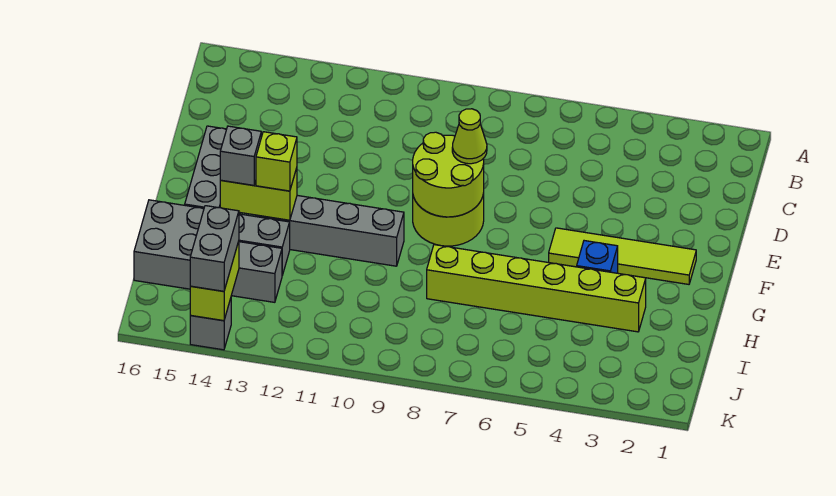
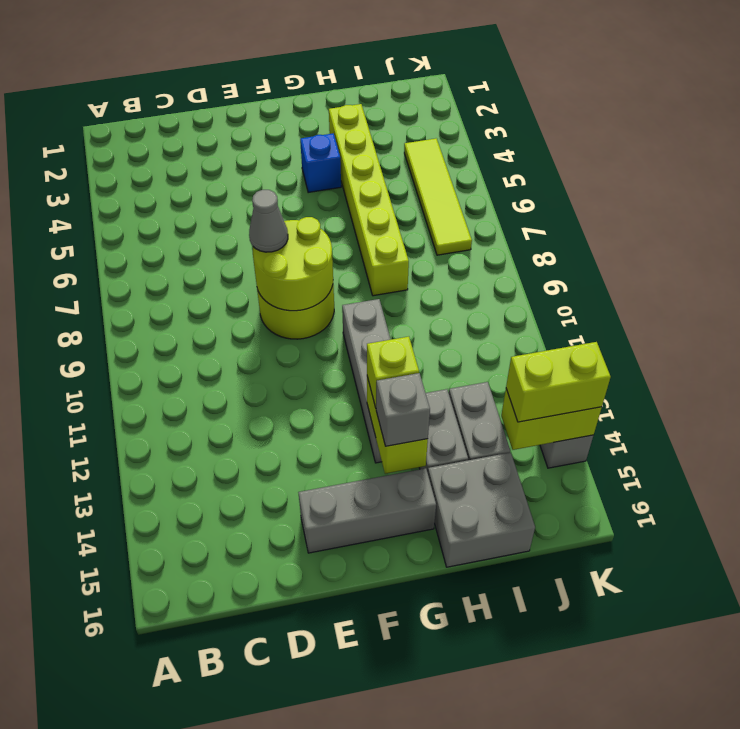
lime cone E8 level 3 -> grey cone E8 level 3
lime tile F2:F5 level 1 -> lime tile J4:J7 level 1
grey brick J14:K14 level 3 -> lime brick J14:K14 level 3

